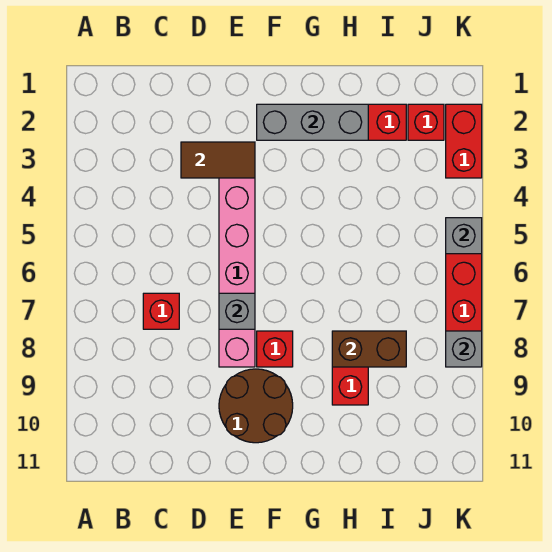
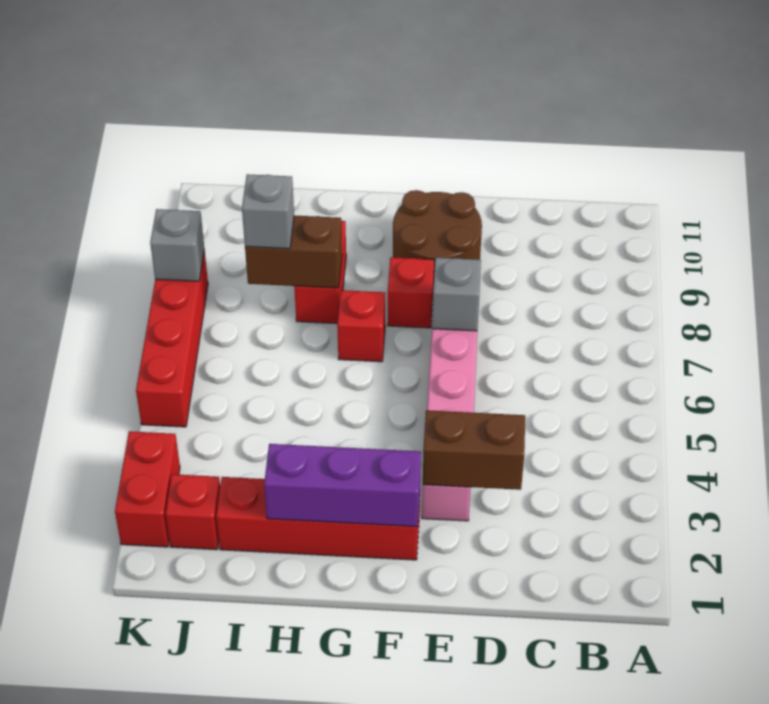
red brick C7 level 1 -> red brick G7 level 1
brown tile D3:E3 level 2 -> brown brick D3:E3 level 2
grey brick F2:H2 level 2 -> purple brick F2:H2 level 2
grey brick K5 level 2 -> grey brick I8 level 3

